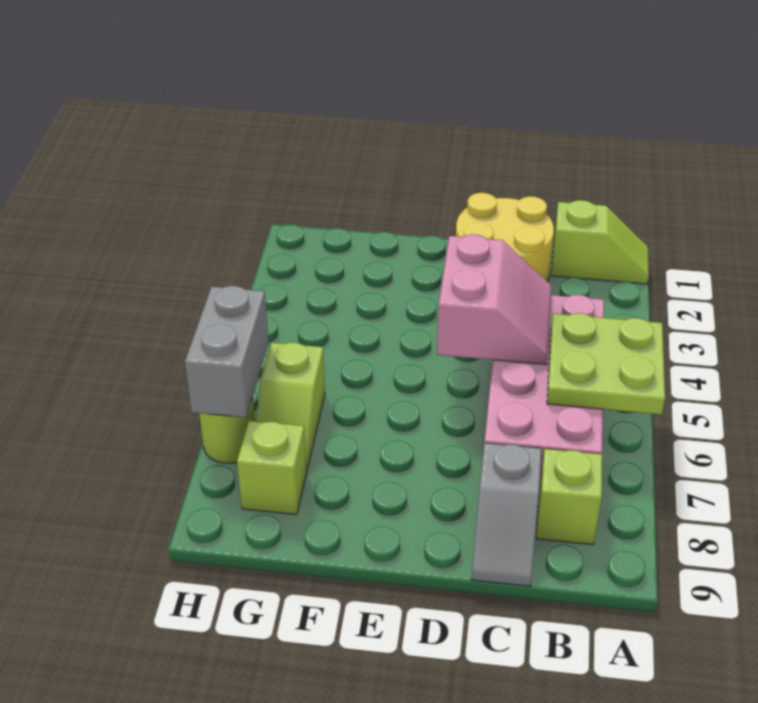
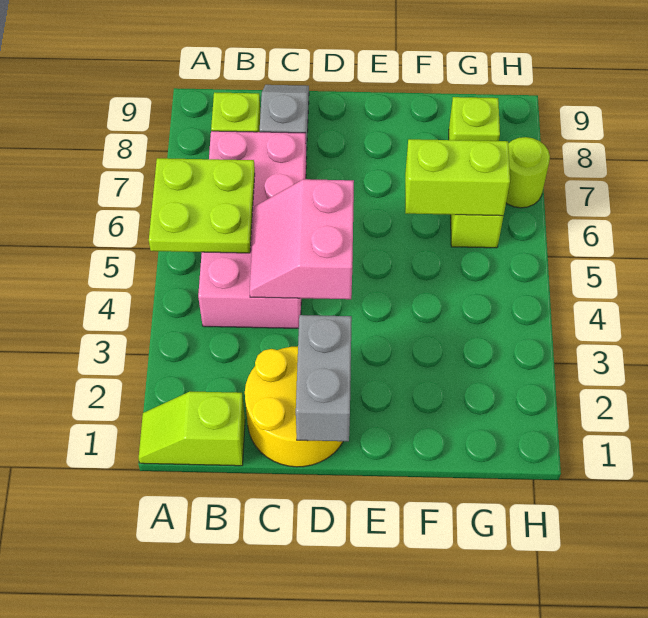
none -> lime brick F6:G6 level 2
grey brick H6:H7 level 2 -> grey brick D1:D2 level 2

